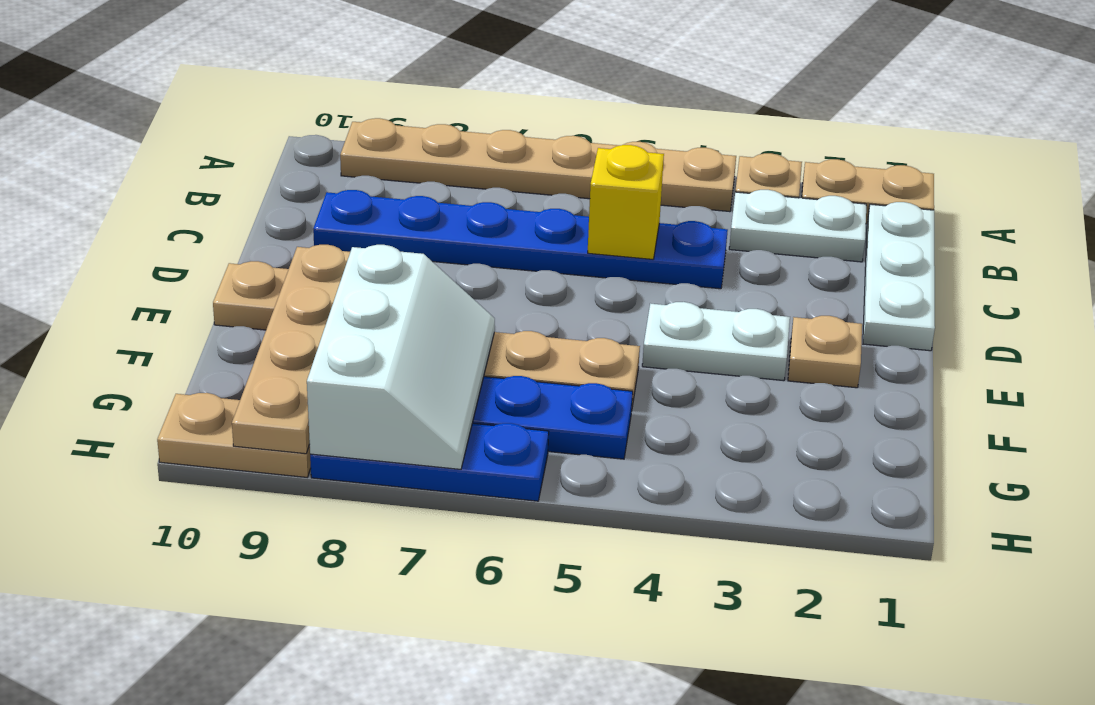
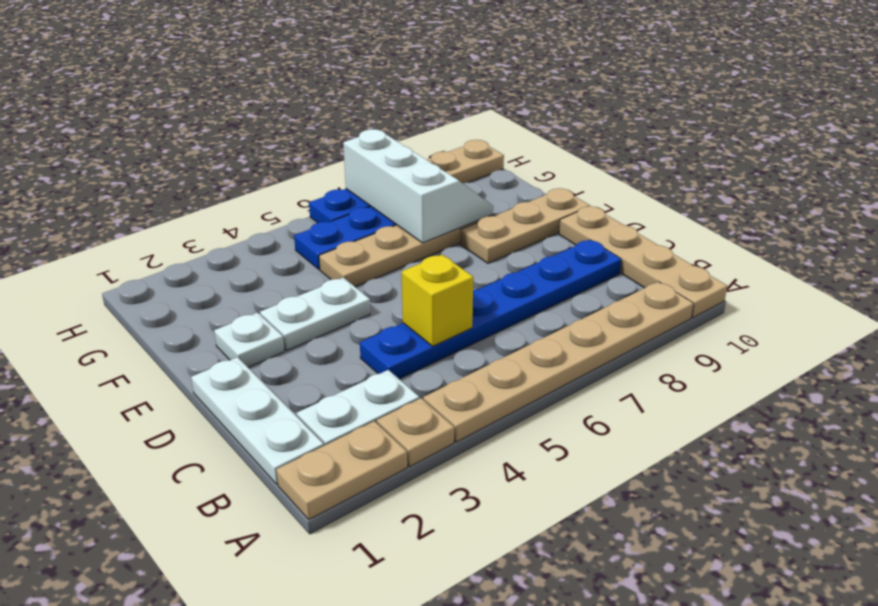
tan plate E2 level 1 -> white plate E2 level 1
tan plate E9:H9 level 2 -> tan plate A10:D10 level 1
white slope F7:H8 level 2 top 8 -> white slope F7:H8 level 2 top 7

